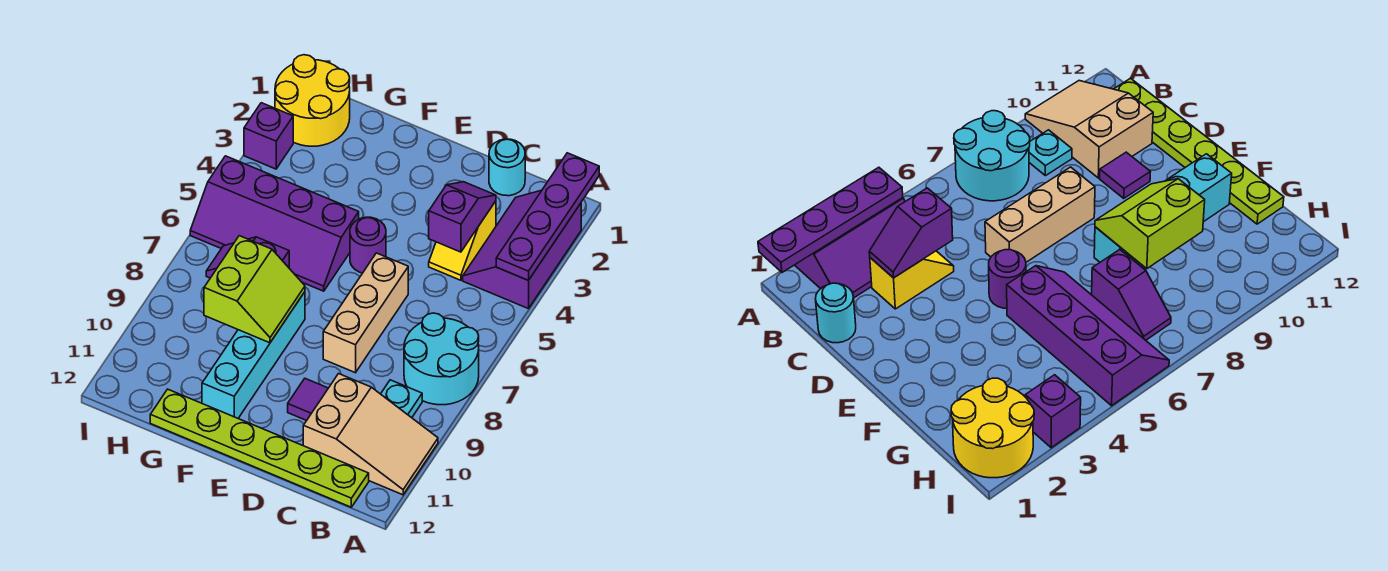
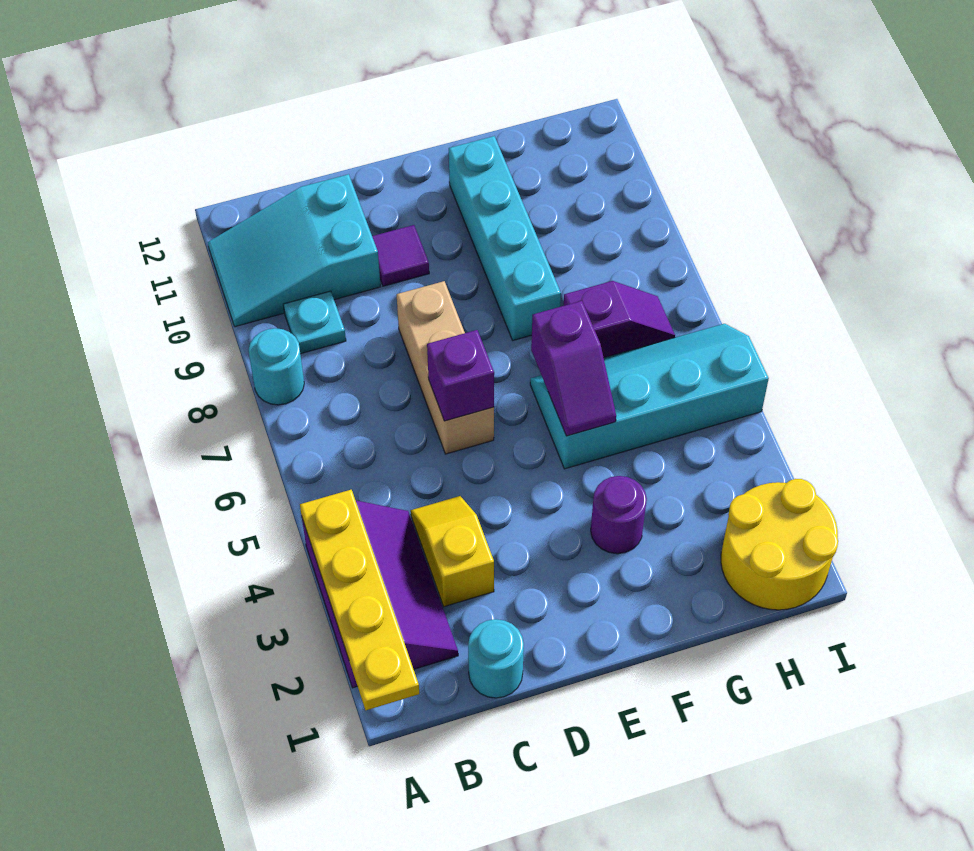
purple plate A1:A4 level 2 -> yellow plate A1:A4 level 2
cyan round brick A7:B8 level 1 -> cyan round brick A8 level 1
tan slope A10:C11 level 1 top C -> cyan slope A10:C11 level 1 top C
lime plate B12:G12 level 1 -> none
purple slope C3:C4 level 2 top 4 -> purple slope F5:F6 level 2 top 6
purple round brick E5 level 1 -> purple round brick F3 level 1
purple slope F5:I6 level 1 top 5 -> cyan slope F5:I6 level 1 top 5
lime slope F8:G9 level 2 top G -> none
purple brick I3 level 1 -> purple brick D6 level 2

